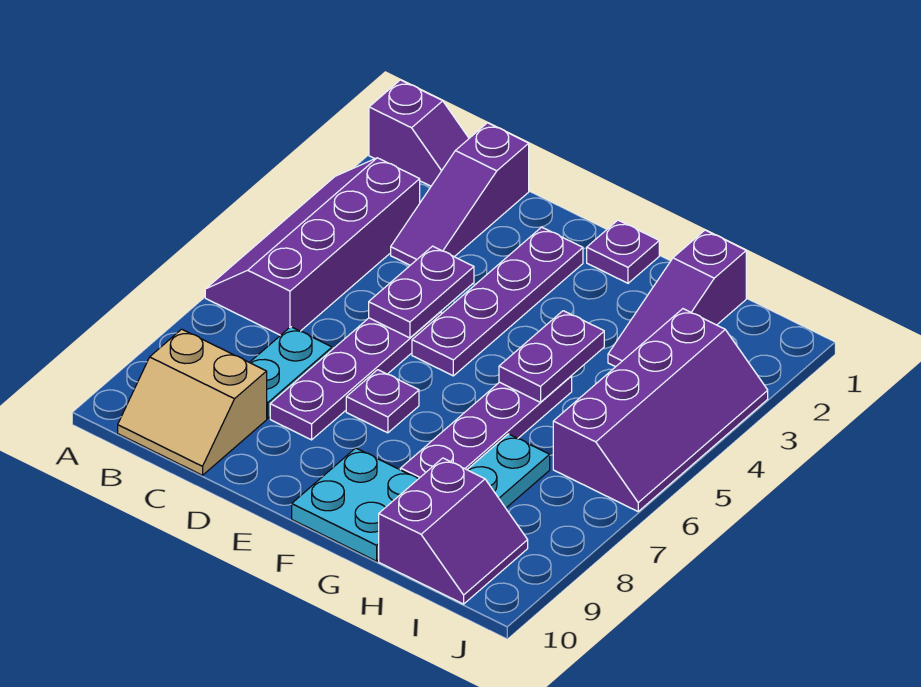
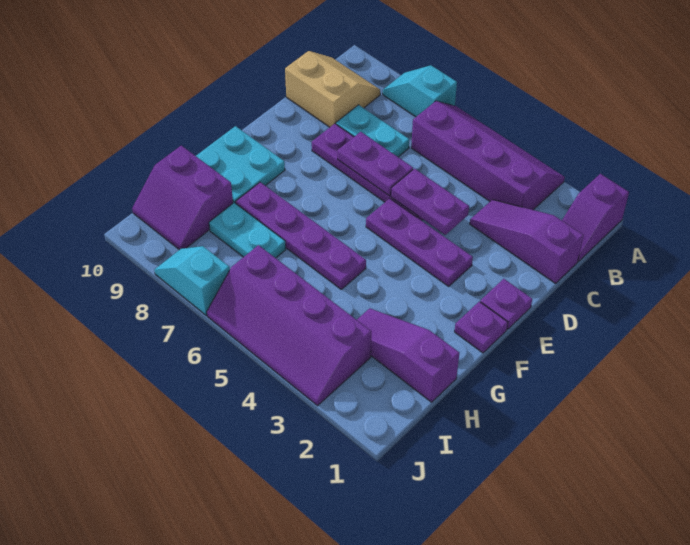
none -> cyan slope A7:A8 level 1 top 7
tan slope B9:C10 level 1 top 9 -> tan slope B9:C10 level 1 top C
purple plate E2:E5 level 1 -> purple plate E3:E5 level 1
purple plate E7 level 1 -> purple plate E1 level 1
purple plate G4:G5 level 2 -> purple plate D6:D7 level 2
none -> cyan slope J7:J8 level 1 top 7

